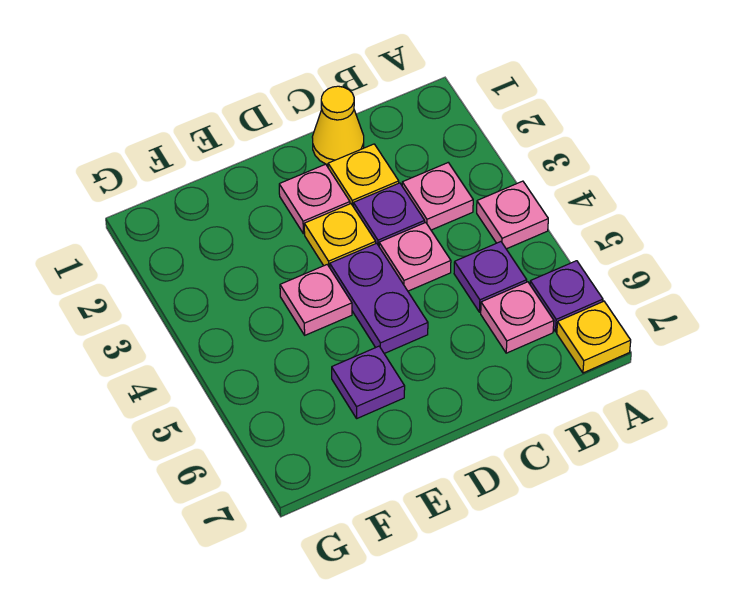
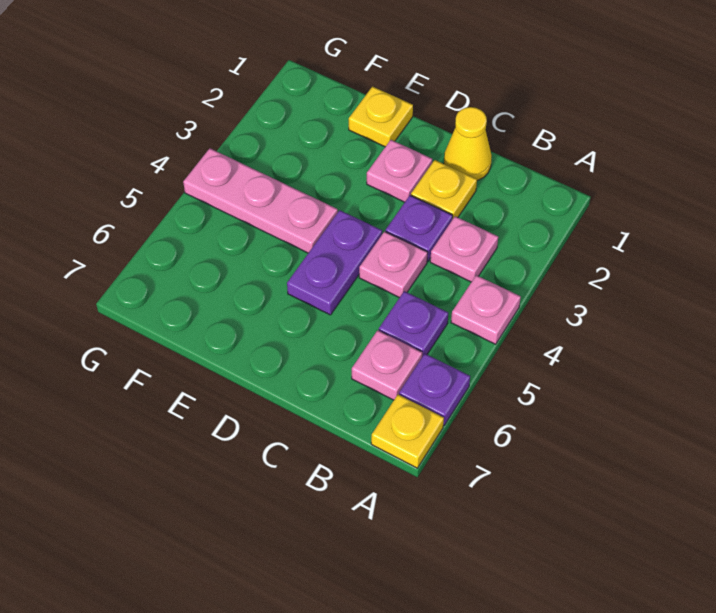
yellow plate D3 level 1 -> yellow plate E1 level 1
pink plate E4 level 1 -> pink plate E4:G4 level 1
purple plate E6 level 1 -> none

